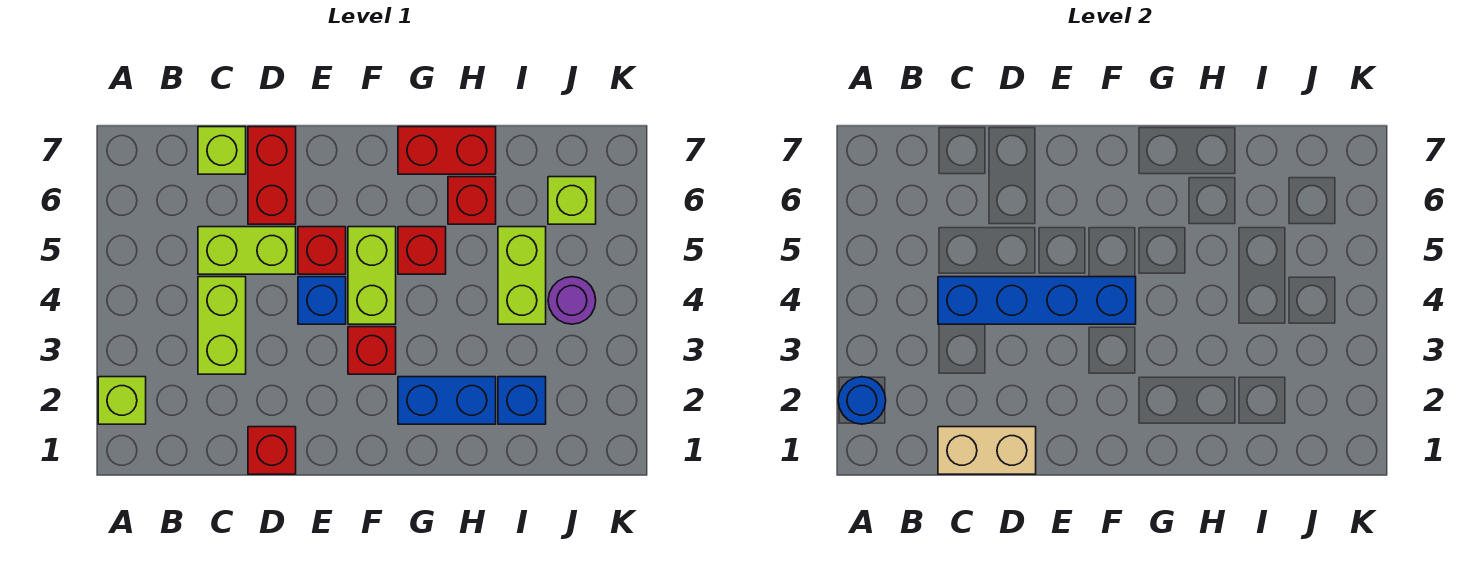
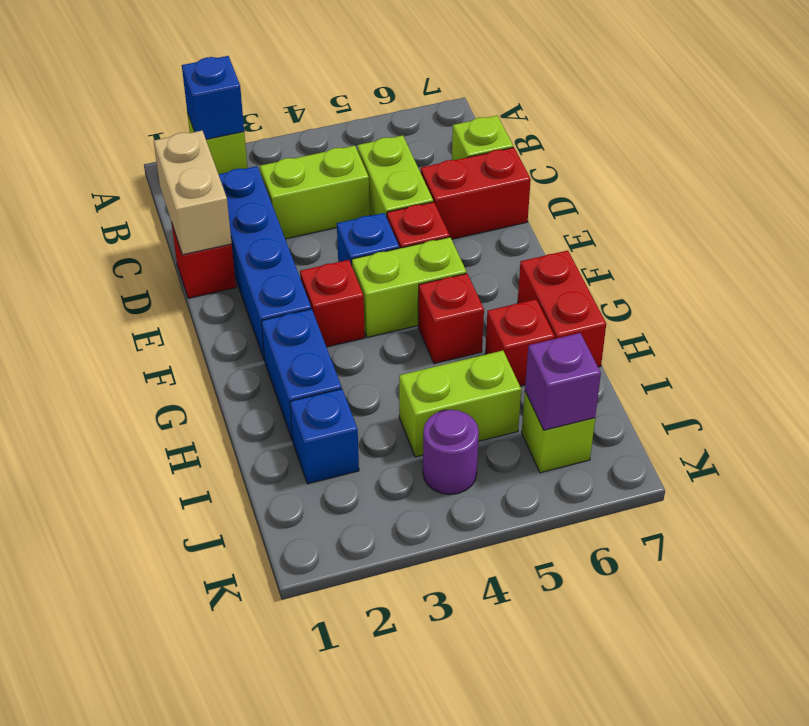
blue round brick A2 level 2 -> blue brick A2 level 2
blue brick C4:F4 level 2 -> blue brick C2:F2 level 1
none -> purple brick J6 level 2

